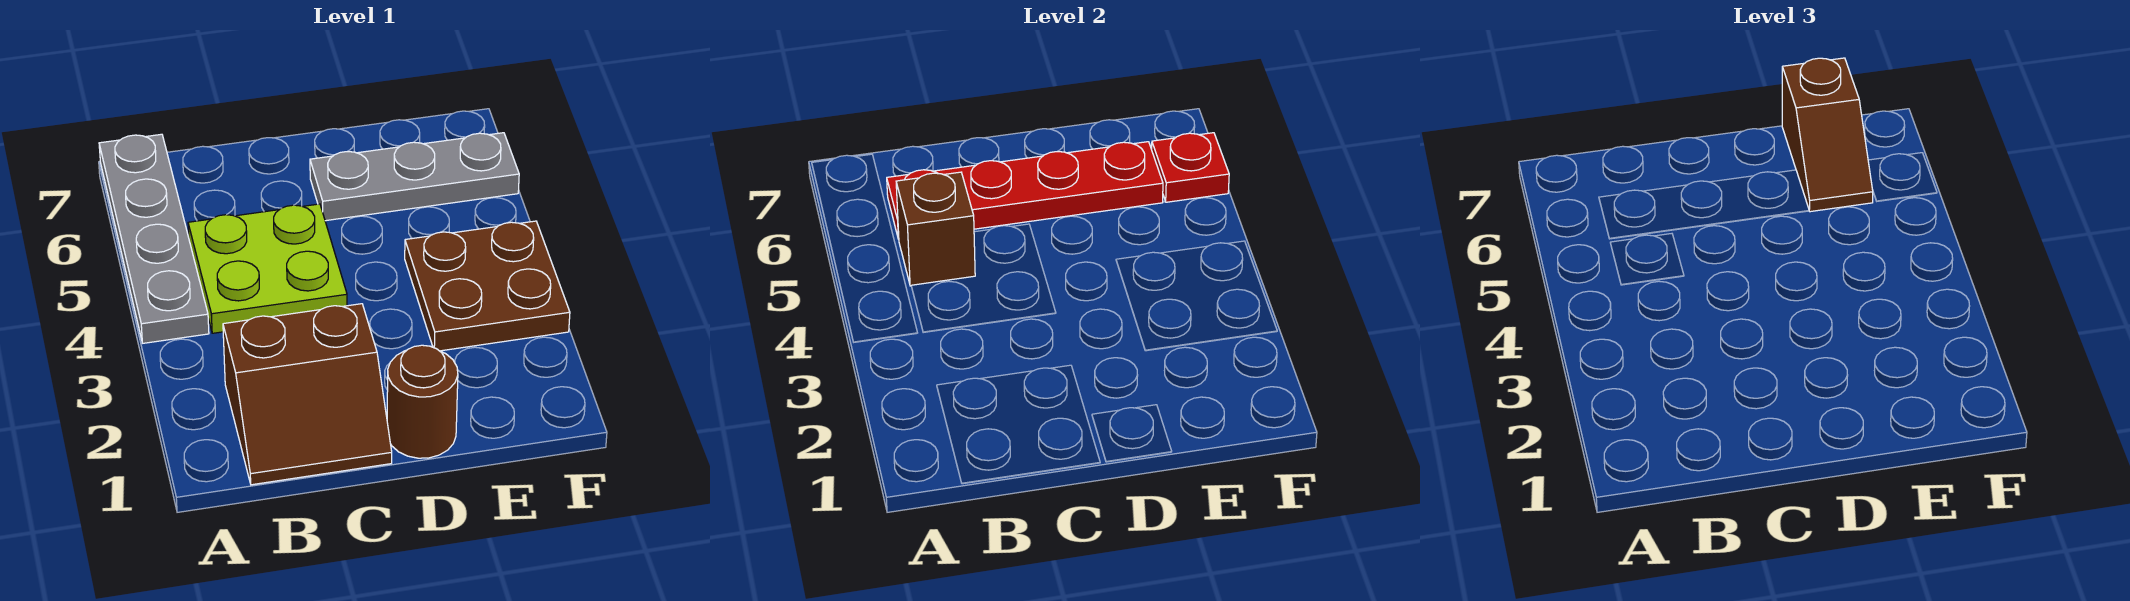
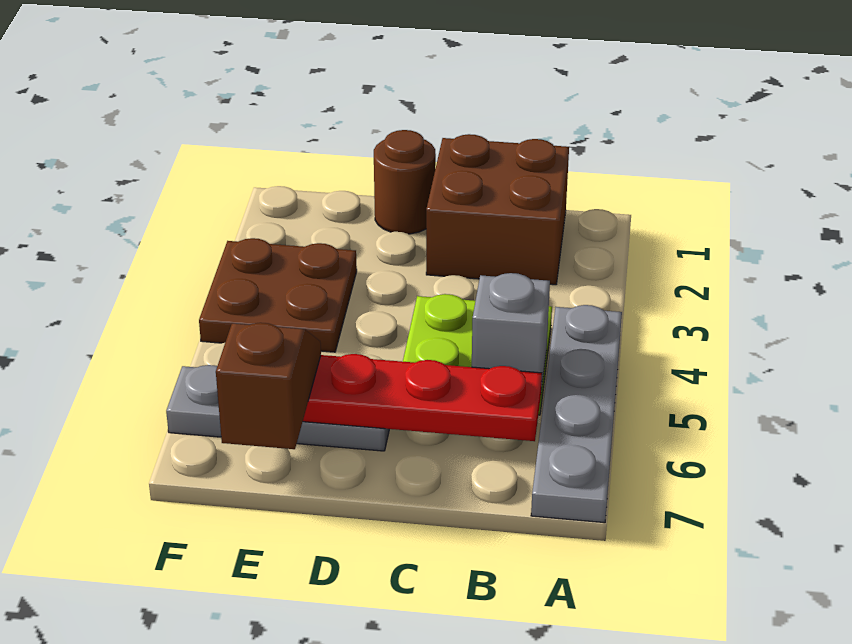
brown slope B1:C2 level 1 top 2 -> brown brick B1:C2 level 1
brown brick B5 level 2 -> grey brick B5 level 2
red plate F6 level 2 -> none

